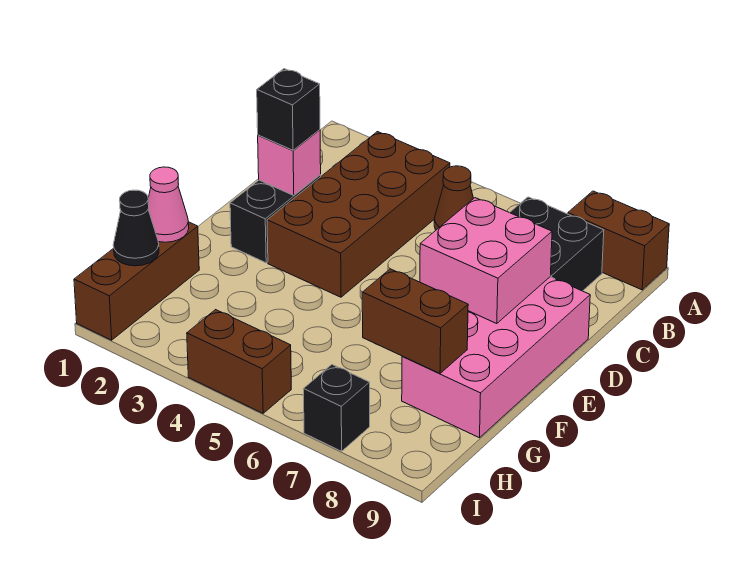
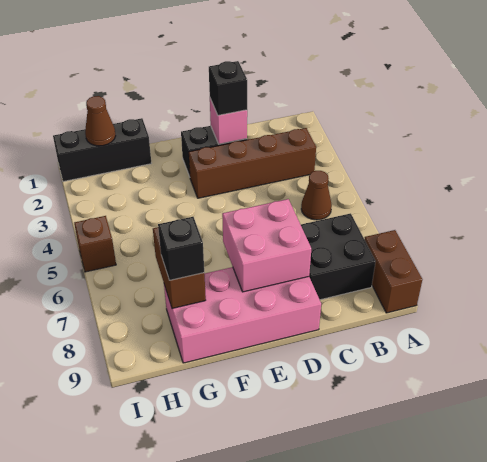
brown brick B3:E4 level 1 -> brown brick B3:E3 level 1
brown brick G1:I1 level 1 -> black brick G1:I1 level 1
pink cone G1 level 2 -> none
black cone H1 level 2 -> brown cone H1 level 2
brown brick I4:I5 level 1 -> brown brick I5 level 1
black brick I7 level 1 -> black brick G8 level 3

